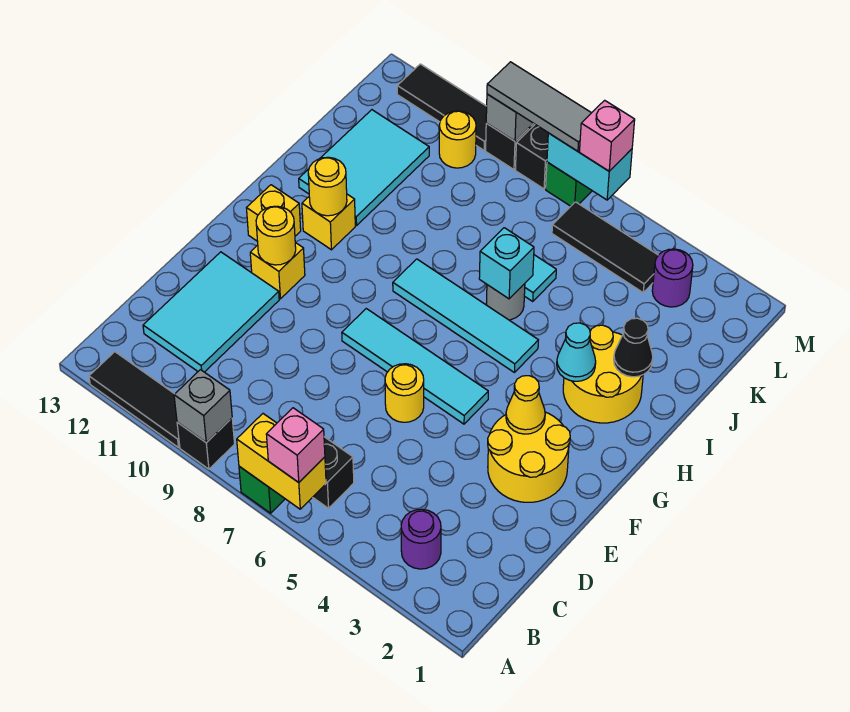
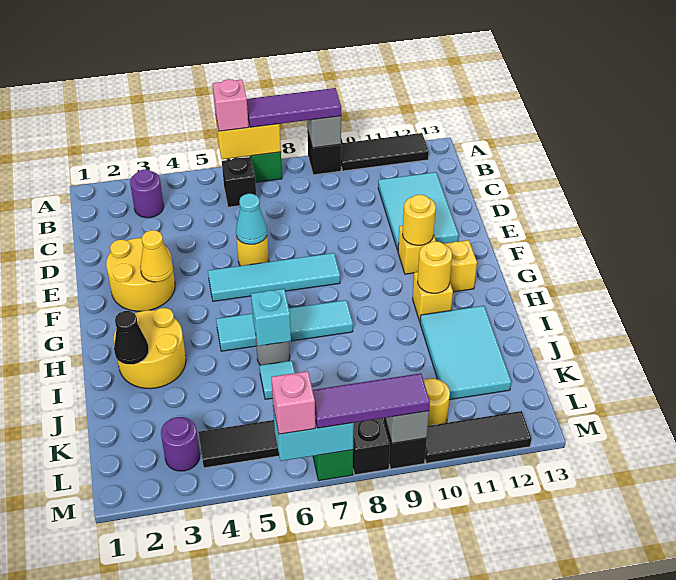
none -> purple tile A7:A9 level 3
cyan cone H3 level 2 -> cyan cone E6 level 2
grey tile M7:M9 level 3 -> purple tile M7:M9 level 3

